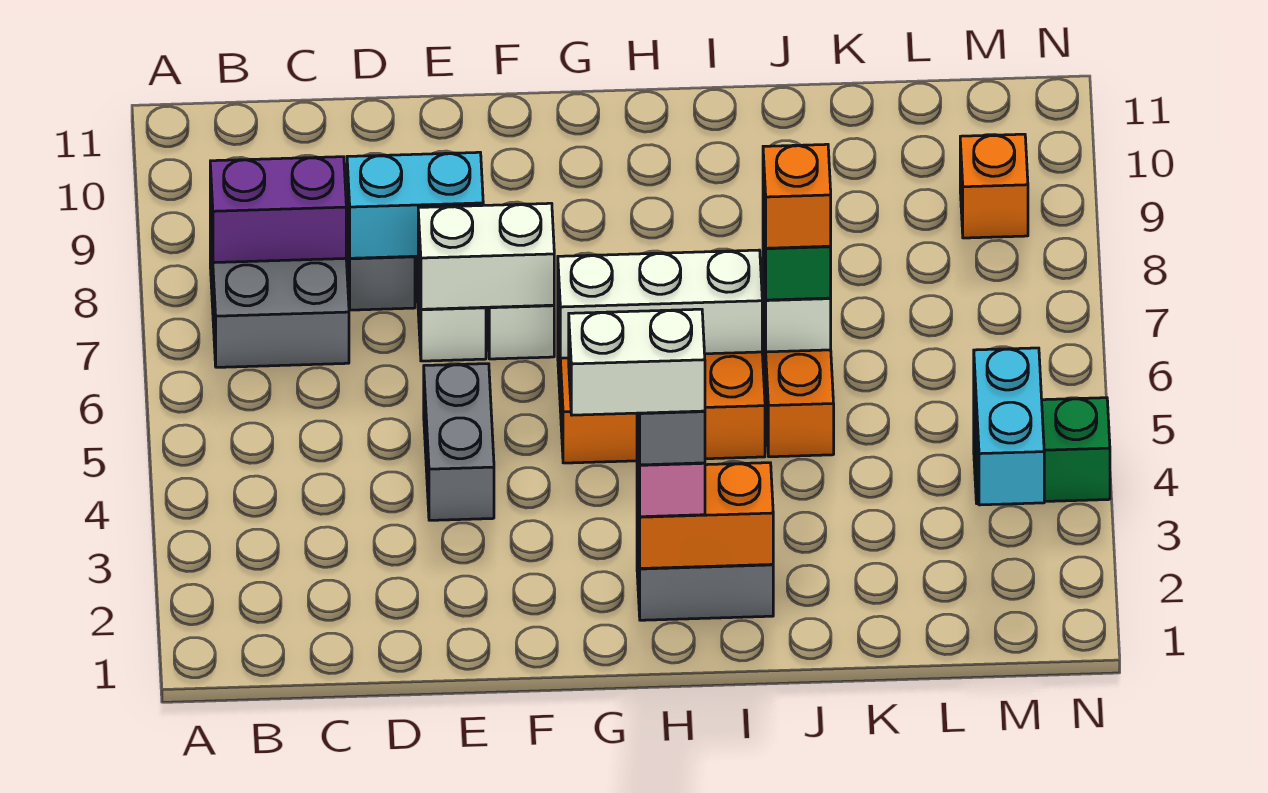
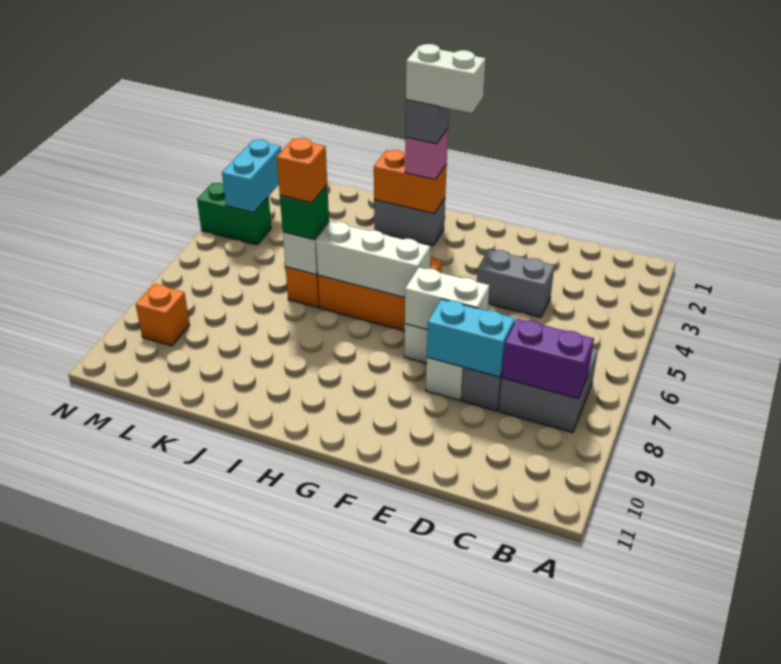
grey brick E4:E5 level 1 -> grey brick D4:E4 level 1

